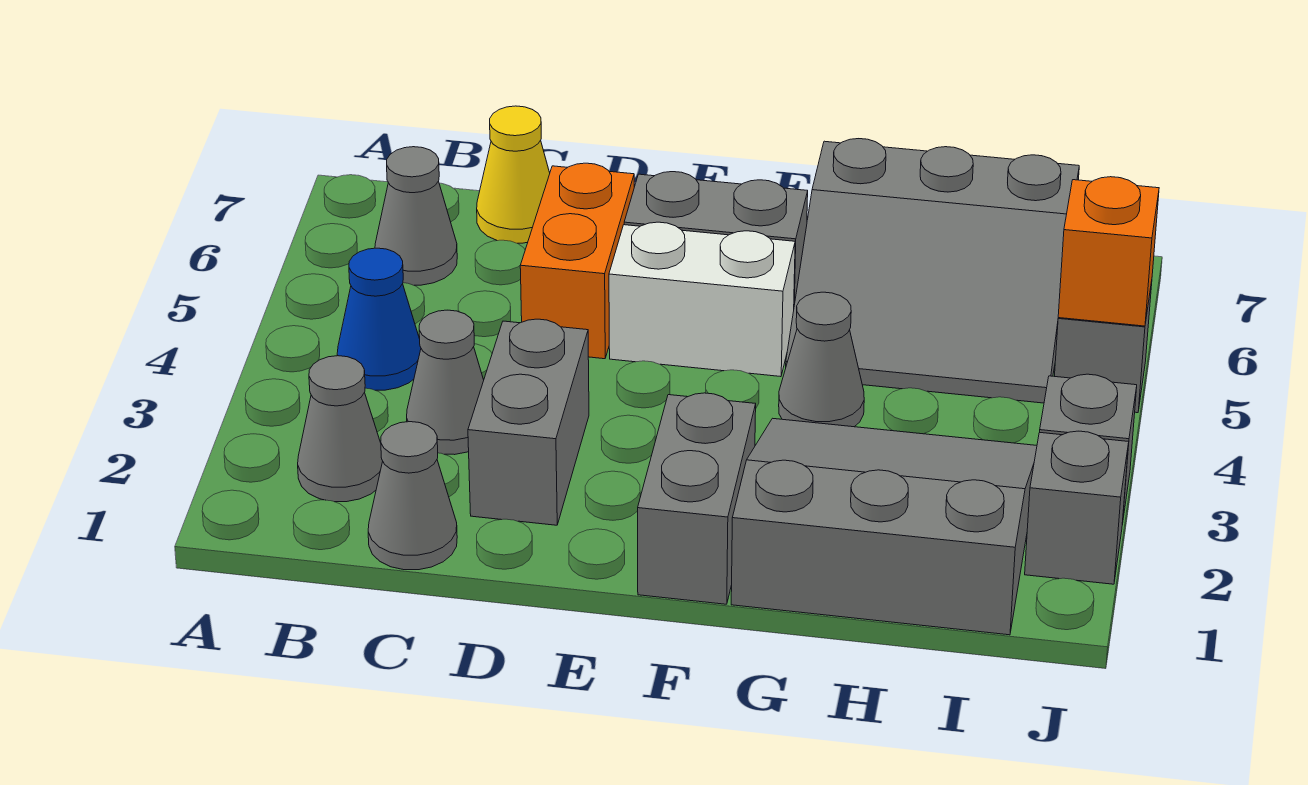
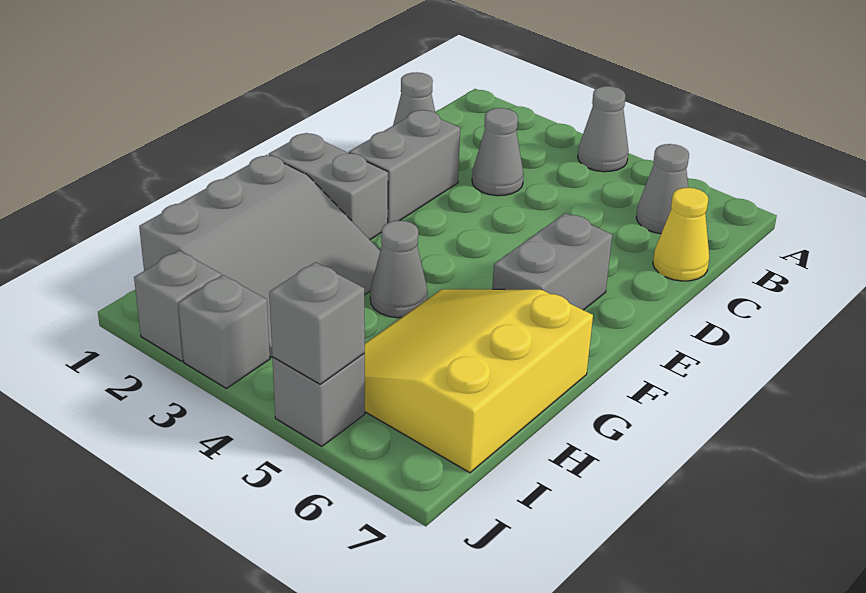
grey cone B2 level 1 -> grey cone A4 level 1
blue cone B4 level 1 -> none
grey brick D2:D3 level 1 -> grey brick D2:E2 level 1
orange brick D5:D6 level 1 -> none
white brick E5:F5 level 1 -> none
grey slope G5:I7 level 1 top 7 -> yellow slope G5:I7 level 1 top 7
orange brick J5 level 2 -> grey brick J5 level 2

